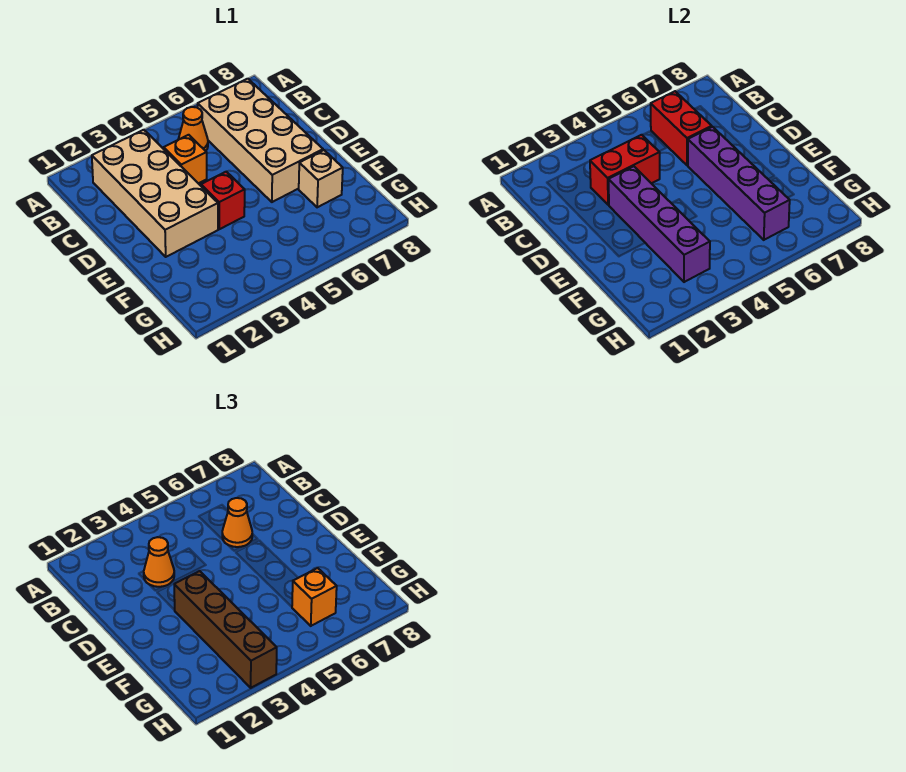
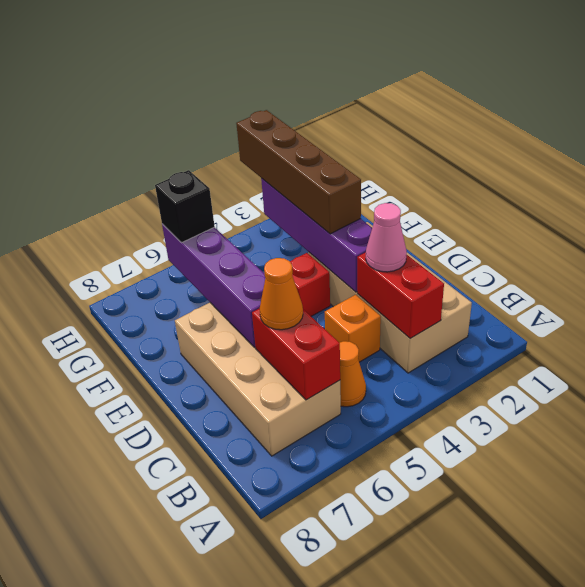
red brick C3:C4 level 2 -> red brick B3:C3 level 2
orange cone C3 level 3 -> pink cone C3 level 3
tan brick F7 level 1 -> none
orange brick G6 level 3 -> black brick G6 level 3

